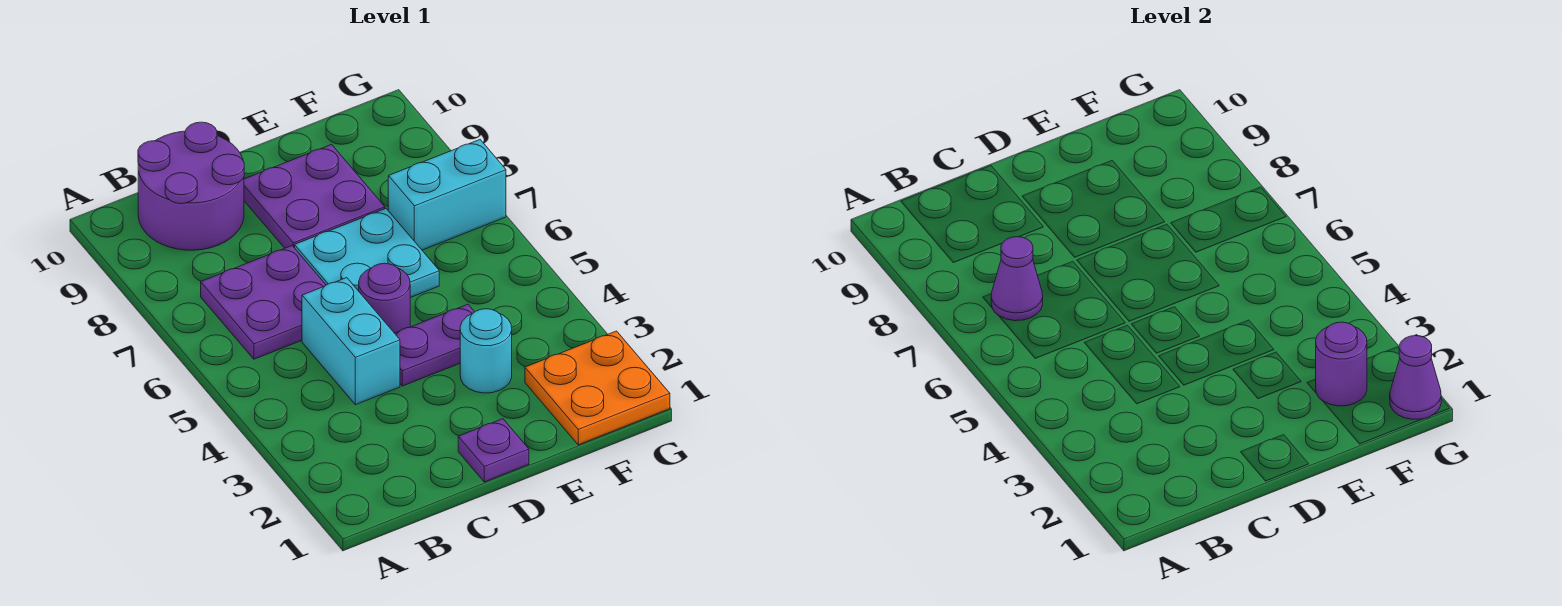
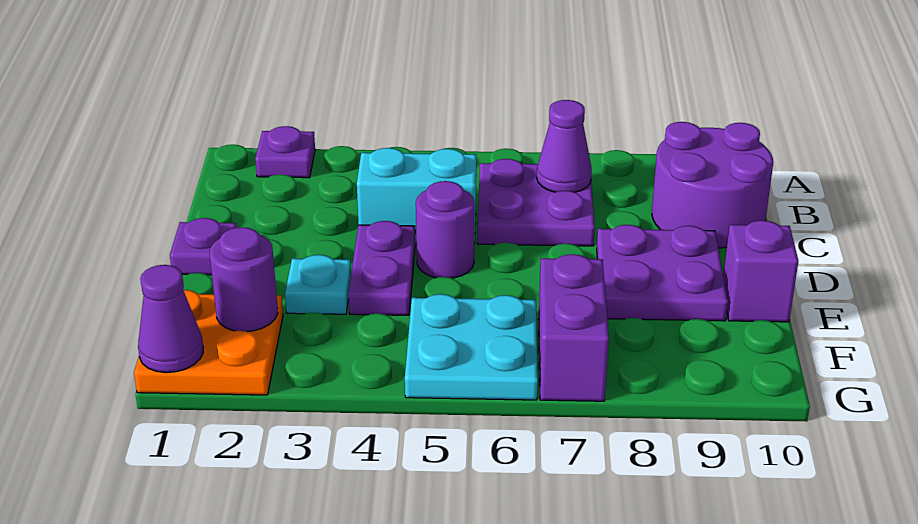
none -> purple plate A2 level 1
cyan plate D6:E7 level 1 -> cyan plate F5:G6 level 1
cyan round brick E3 level 1 -> cyan plate E3 level 1
none -> purple brick E10 level 1
cyan brick F7:G7 level 1 -> purple brick F7:G7 level 1

